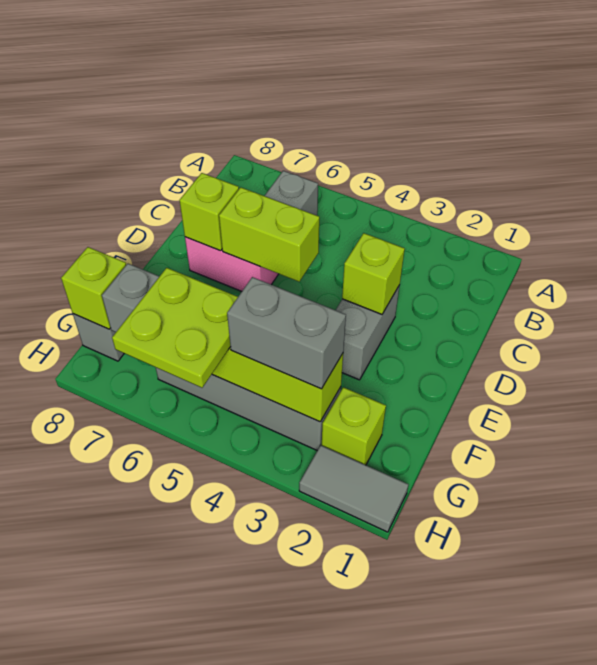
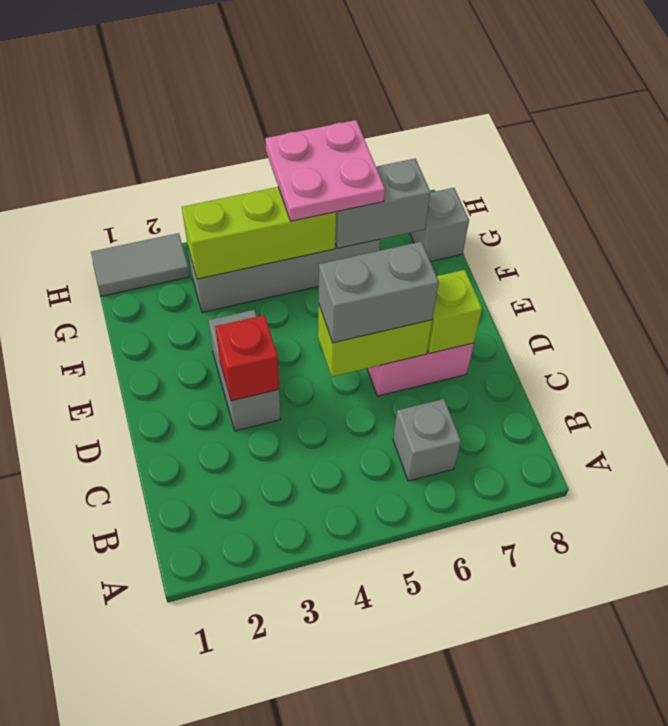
lime brick D3 level 2 -> red brick D3 level 2
lime brick G2 level 1 -> none
grey brick G3:G4 level 3 -> grey brick D5:D6 level 3
lime plate G5:H6 level 3 -> pink plate G5:H6 level 3
lime brick G8 level 2 -> none

